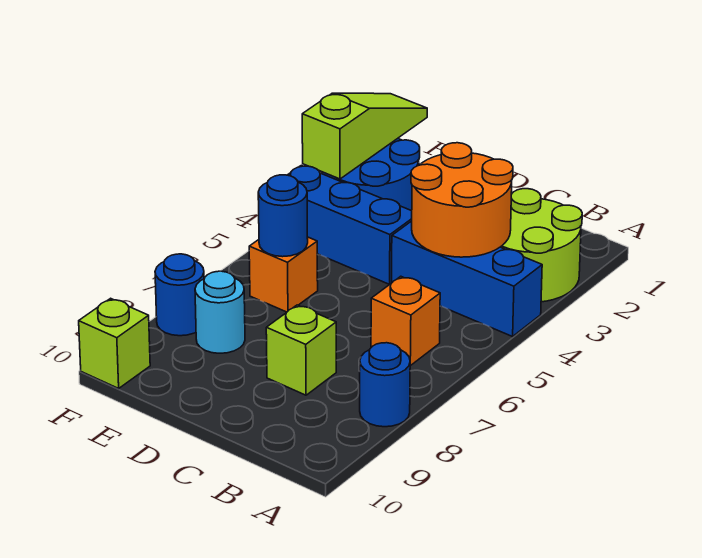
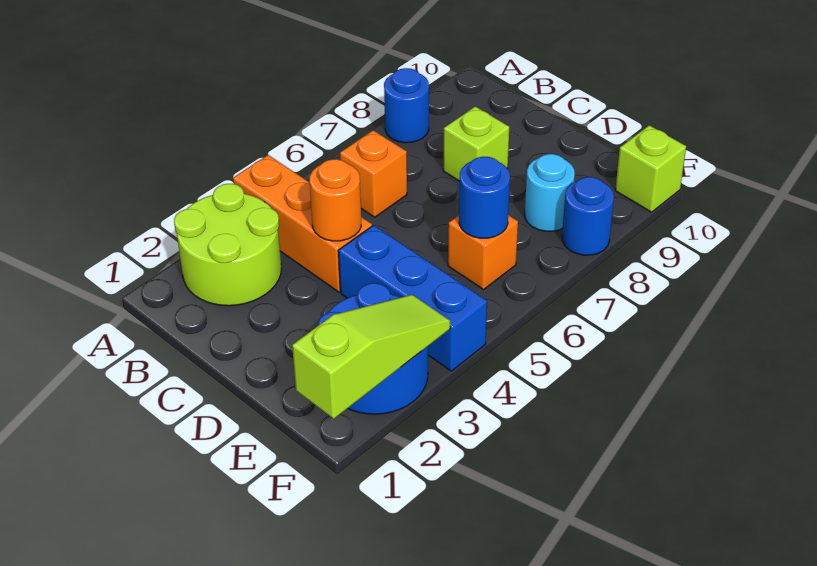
blue brick A4:C4 level 1 -> orange brick A4:C4 level 1
orange round brick B3:C4 level 2 -> orange round brick C4 level 2
lime slope F1:F3 level 2 top 3 -> lime slope F1:F3 level 2 top 1

